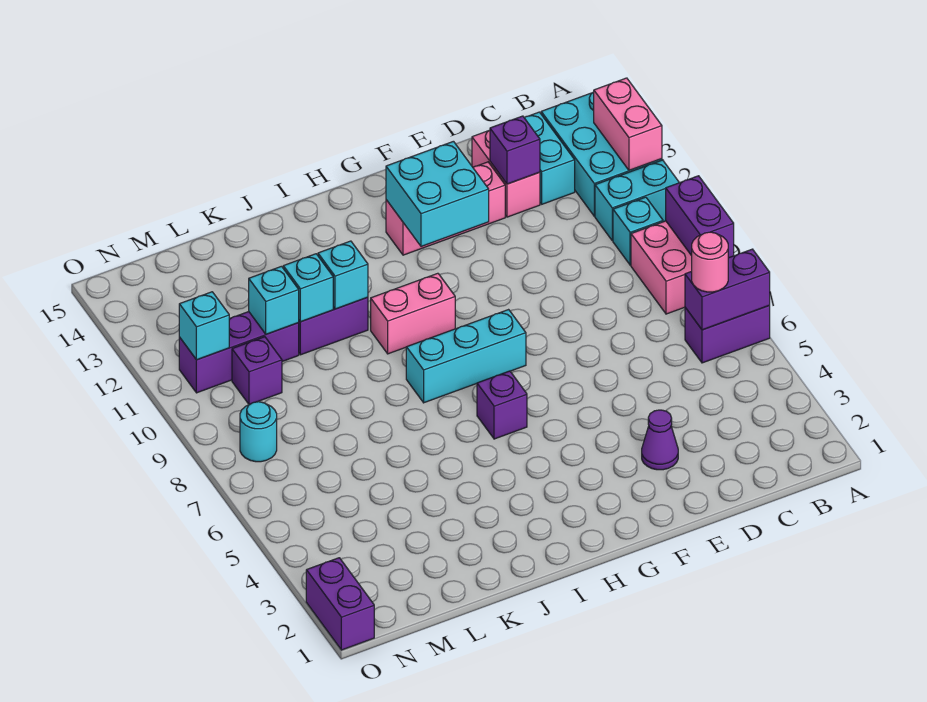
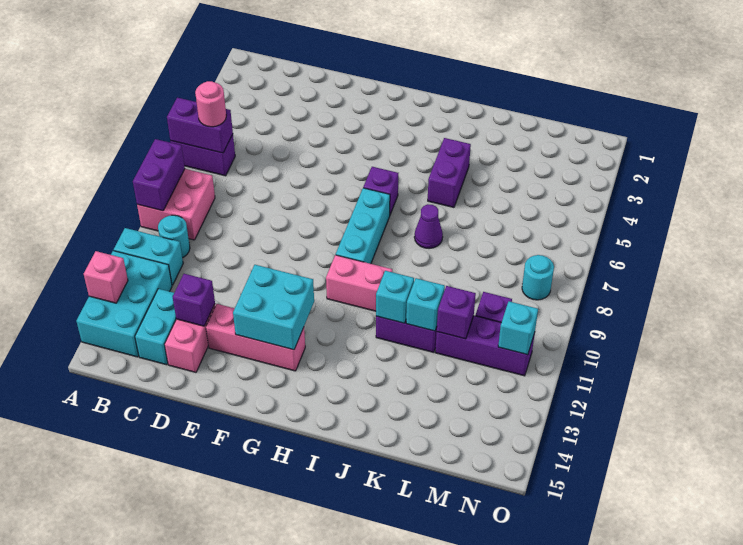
pink brick A12:A13 level 2 -> pink brick A13 level 2
cyan brick B10 level 1 -> cyan round brick B10 level 1
purple cone E3 level 1 -> purple cone J7 level 1
cyan brick G8:I8 level 1 -> cyan brick H7:H9 level 1
cyan brick L11 level 2 -> purple brick L11 level 2
purple brick O1:O2 level 1 -> purple brick J4:J5 level 1

